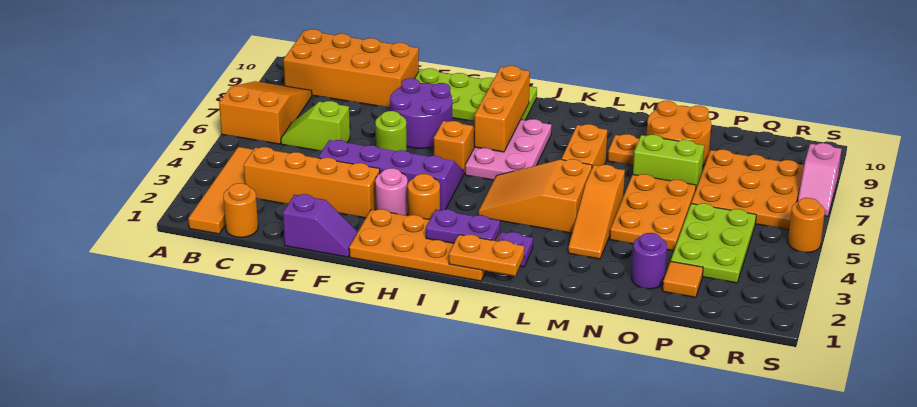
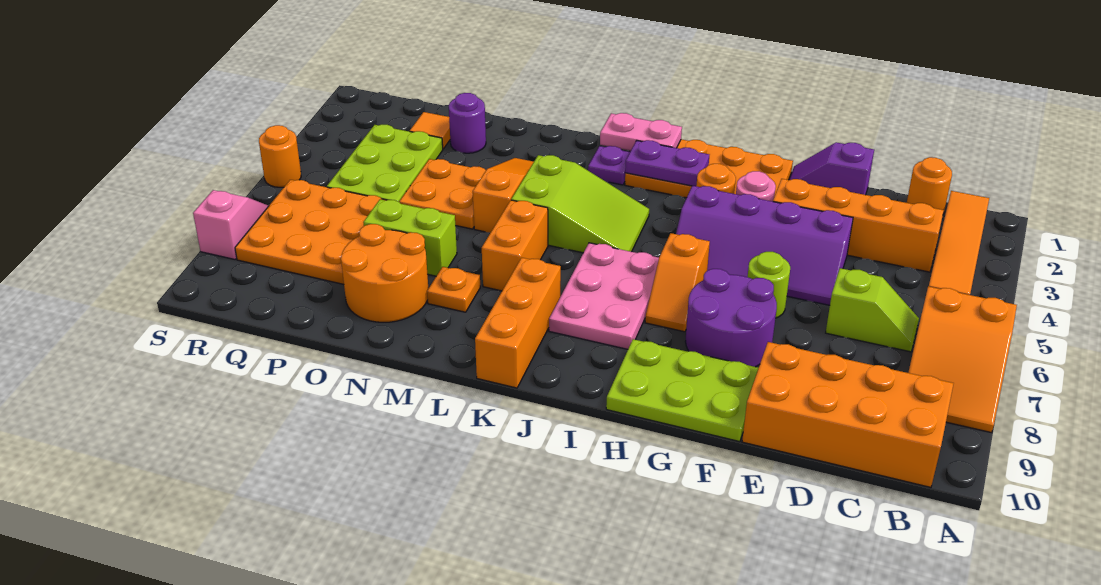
lime plate F9:I10 level 1 -> lime plate F9:H10 level 1
orange brick I7:I9 level 2 -> orange brick K8:K10 level 1
orange plate J1:K1 level 2 -> pink plate J1:K1 level 2
orange slope J4:L5 level 1 top L -> lime slope J4:L5 level 1 top L
orange plate N4:O6 level 1 -> orange plate N4:O5 level 1

